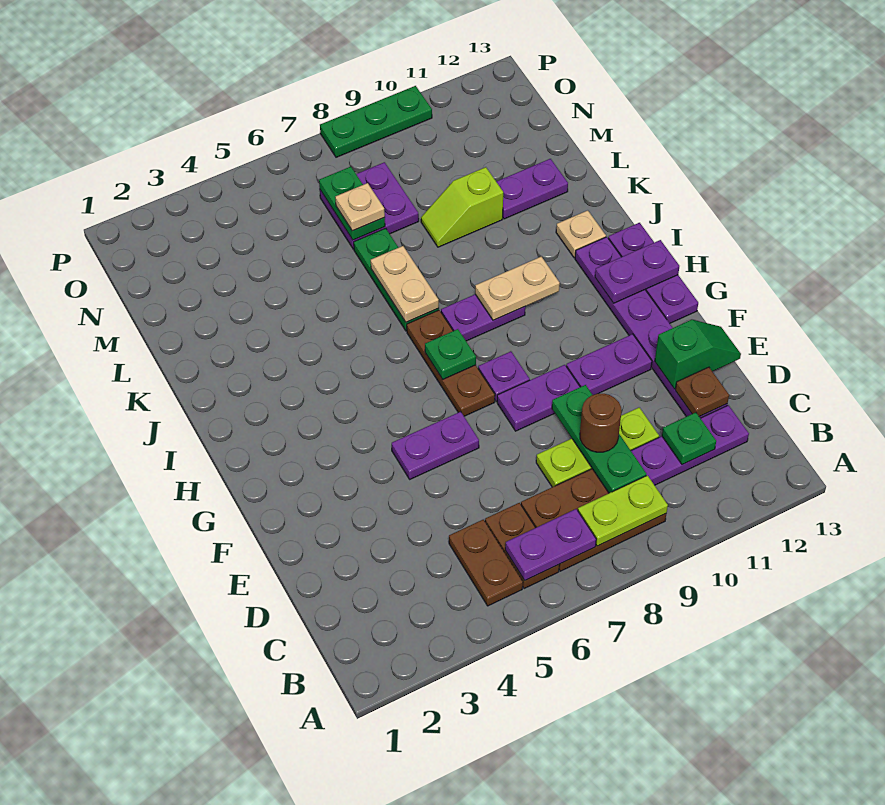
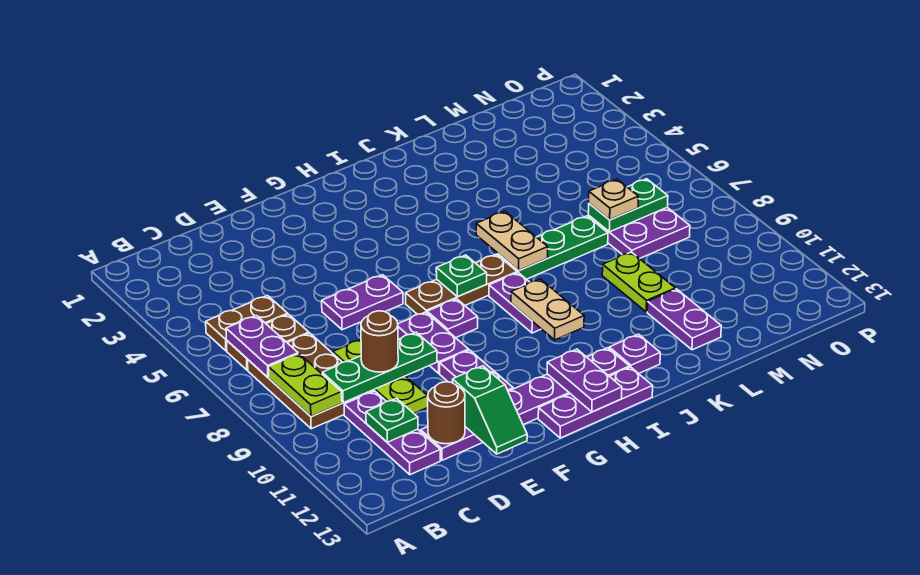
brown plate D12 level 2 -> brown round brick D12 level 2
purple plate F5:F6 level 1 -> purple plate E6:F6 level 1
tan plate J7:K7 level 2 -> tan plate J6:J7 level 2
tan plate J12 level 1 -> purple plate J12 level 1
lime slope L9:L10 level 1 top 10 -> lime plate L9:L10 level 1
green plate P8:P10 level 1 -> none

